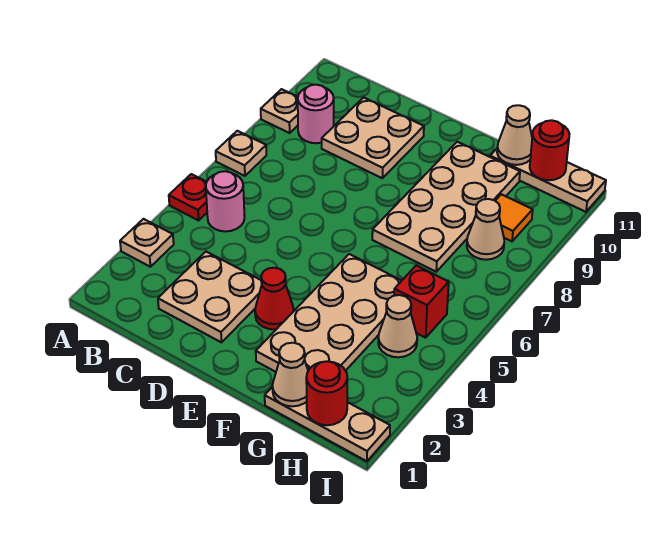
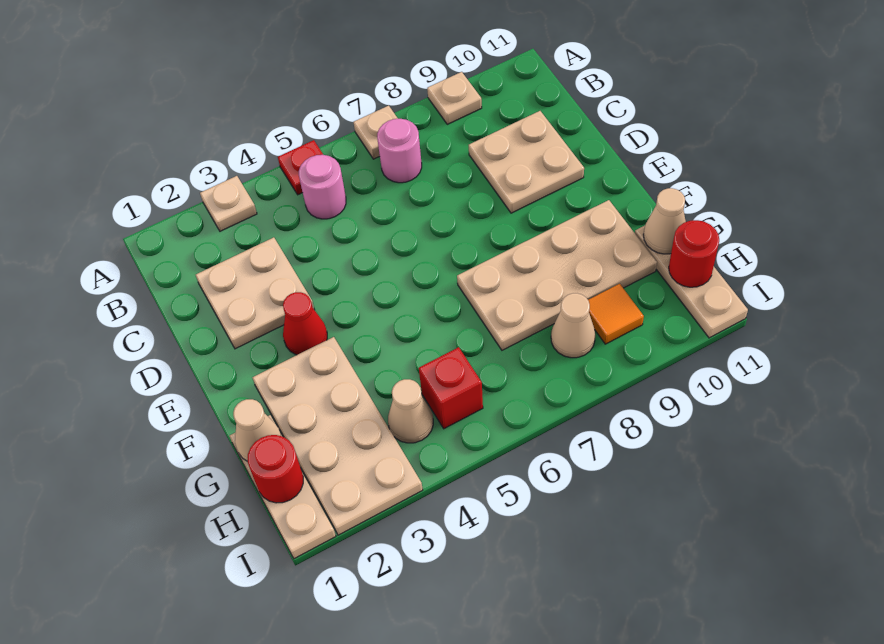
pink round brick B9 level 1 -> pink round brick B7 level 1
tan plate F2:G5 level 1 -> tan plate F2:I3 level 1

